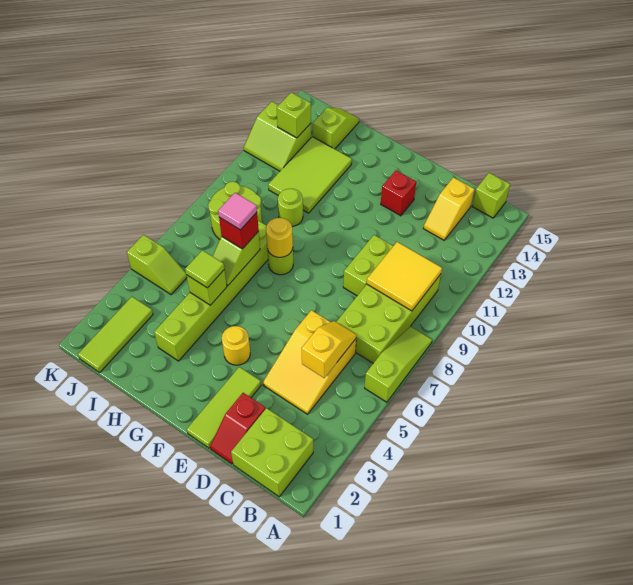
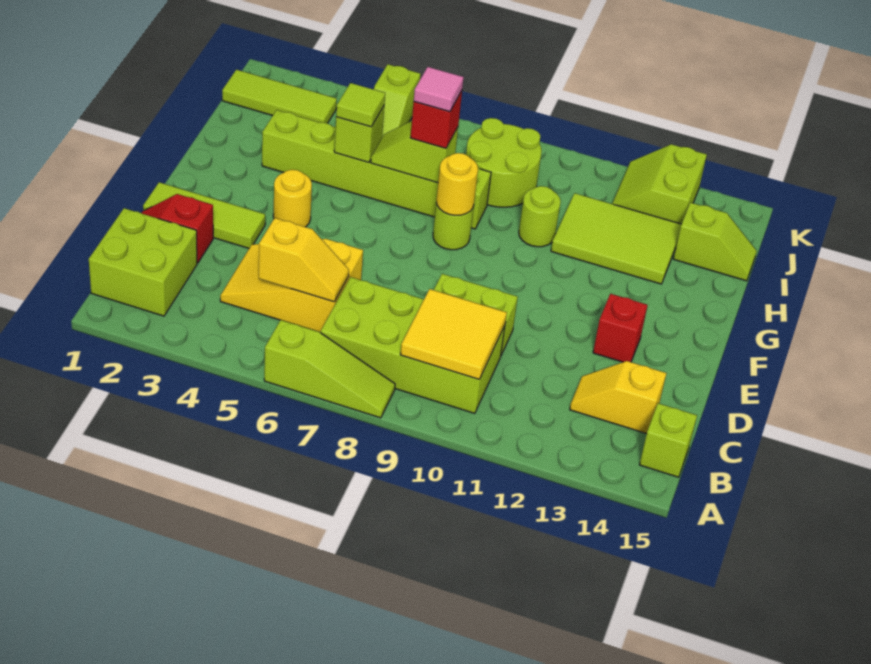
lime brick J13 level 2 -> none

